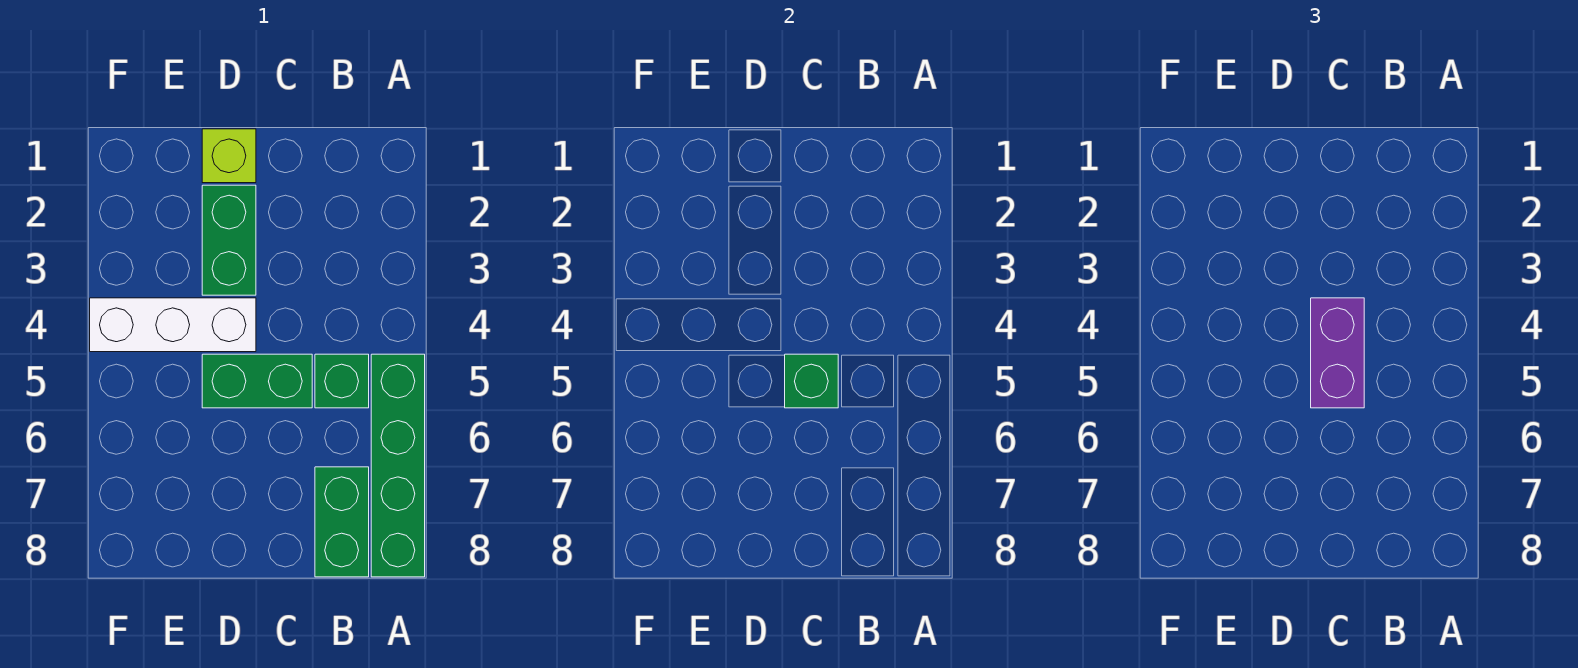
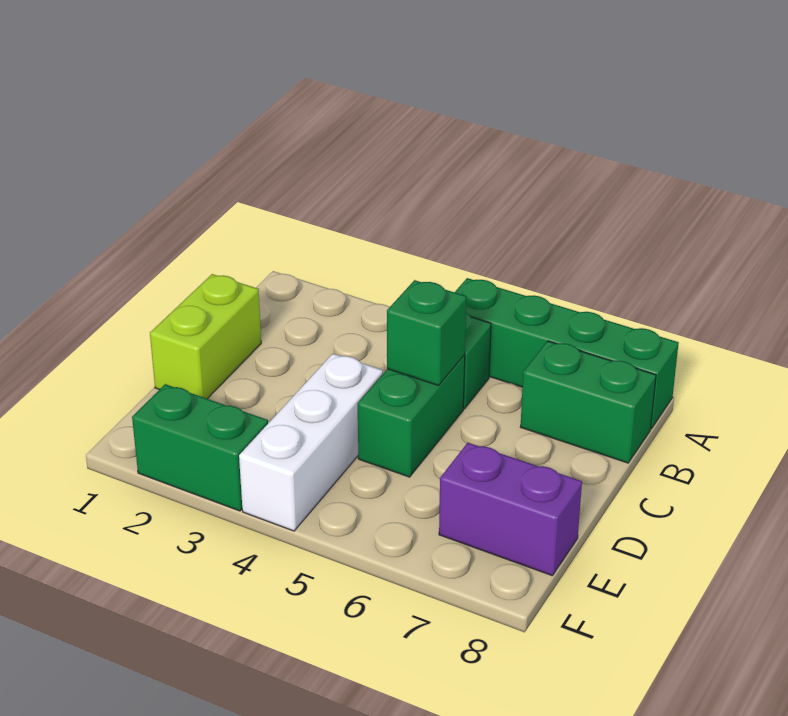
purple brick C4:C5 level 3 -> purple brick E7:E8 level 1
lime brick D1 level 1 -> lime brick C1:D1 level 1
green brick D2:D3 level 1 -> green brick F2:F3 level 1

